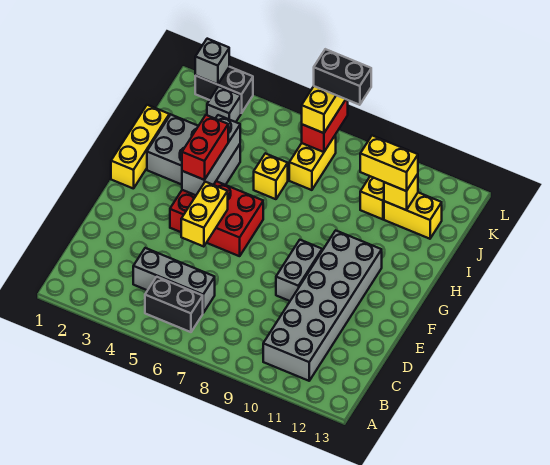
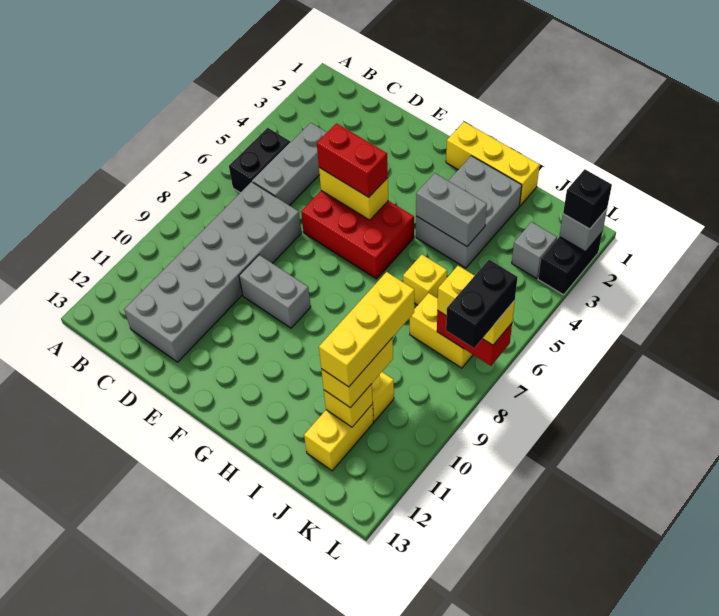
grey brick B10:G11 level 1 -> grey brick C7:D12 level 1
red brick F4:G6 level 1 -> red brick E5:G6 level 1
grey brick G4:I4 level 2 -> grey brick H4:I4 level 2
red brick G4:H4 level 3 -> red brick E5:F5 level 3
none -> yellow brick J9:J11 level 4
none -> black brick L2 level 3

